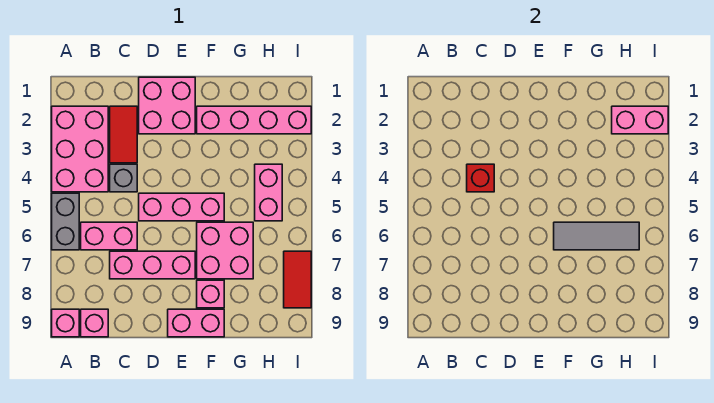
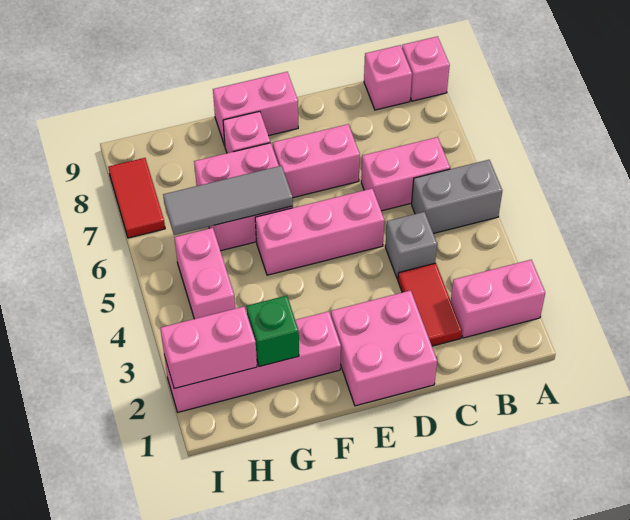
pink brick A2:B4 level 1 -> pink brick A2:B2 level 1
grey brick A5:A6 level 1 -> grey brick A5:B5 level 1
red brick C4 level 2 -> none
pink brick C7:E7 level 1 -> pink brick D7:E7 level 1
none -> green brick G2 level 2

